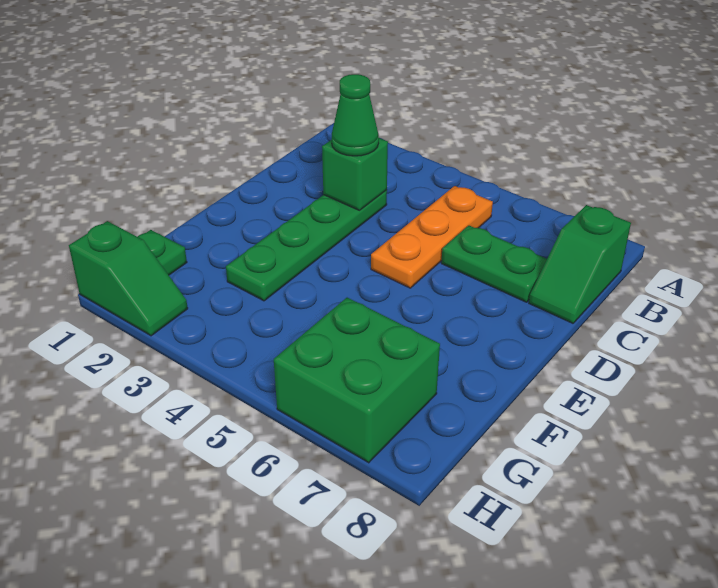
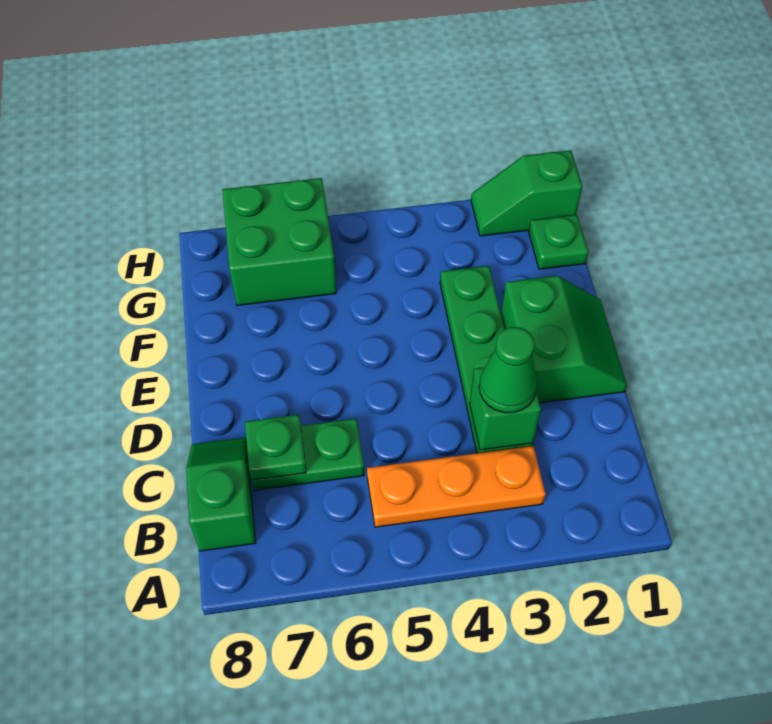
orange plate B5:D5 level 1 -> orange plate B3:B5 level 1
none -> green plate C7 level 2
none -> green slope D1:E2 level 1 top 2

